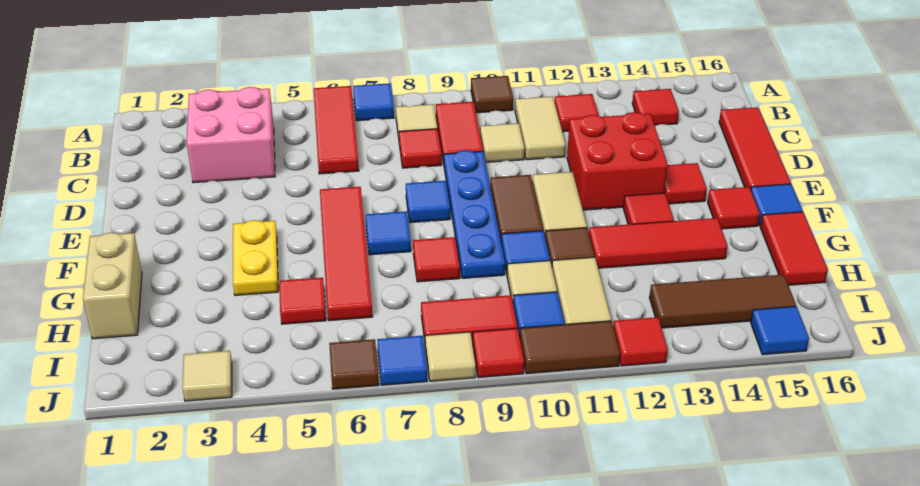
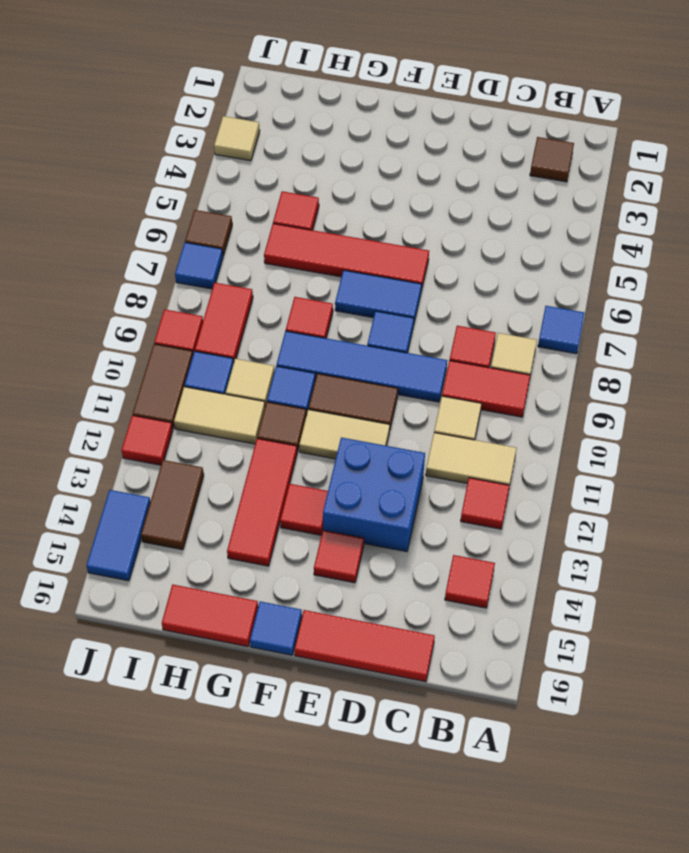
red tile A6:C6 level 1 -> none
brown tile A10 level 1 -> brown tile B2 level 1
pink brick B3:C4 level 1 -> none
blue plate D9:G9 level 1 -> blue tile D9:G9 level 1
red brick D12:E13 level 1 -> blue brick D12:E13 level 1
yellow plate F4:G4 level 1 -> none
blue tile F7 level 1 -> blue tile E7:F7 level 1
red tile F15 level 1 -> none
tan brick G1:H1 level 1 -> none
brown tile I13:I15 level 1 -> brown tile I13:I14 level 1
tan tile J8 level 1 -> none
blue tile J15 level 1 -> blue tile J14:J15 level 1

